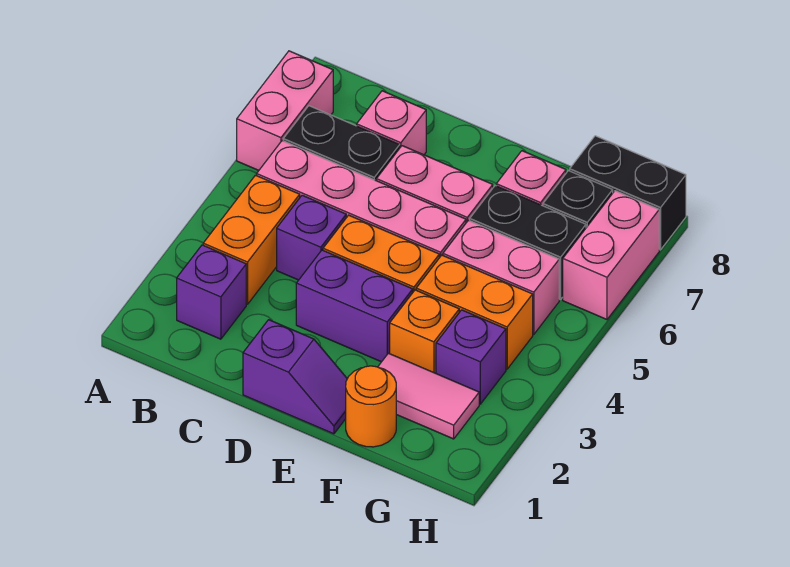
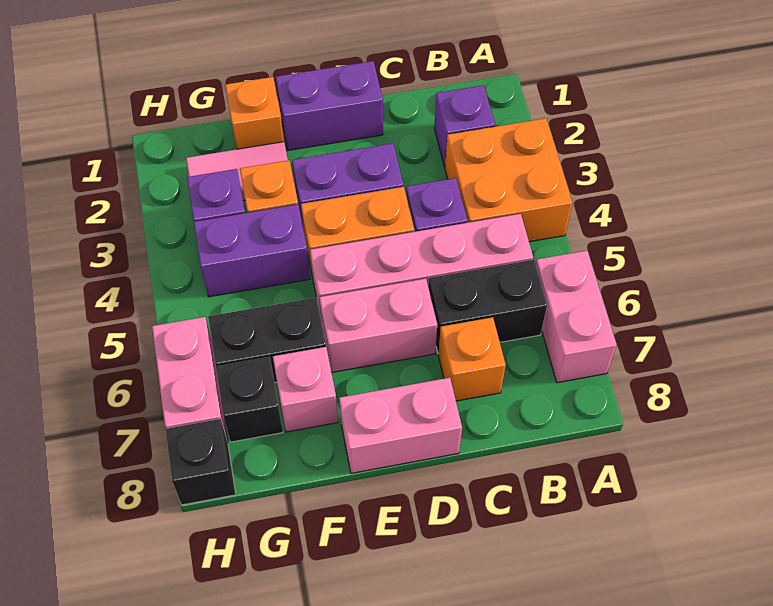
orange brick B3:B4 level 1 -> orange brick A3:B4 level 1
pink brick C7 level 1 -> orange brick C7 level 1
purple slope D1:E1 level 1 top D -> purple brick D1:E1 level 1
orange round brick F1 level 1 -> orange brick F1 level 1
orange brick F4:G4 level 1 -> purple brick F4:G4 level 1
pink brick F5:G5 level 1 -> pink brick D8:E8 level 1
black brick G8:H8 level 1 -> black brick H8 level 1

